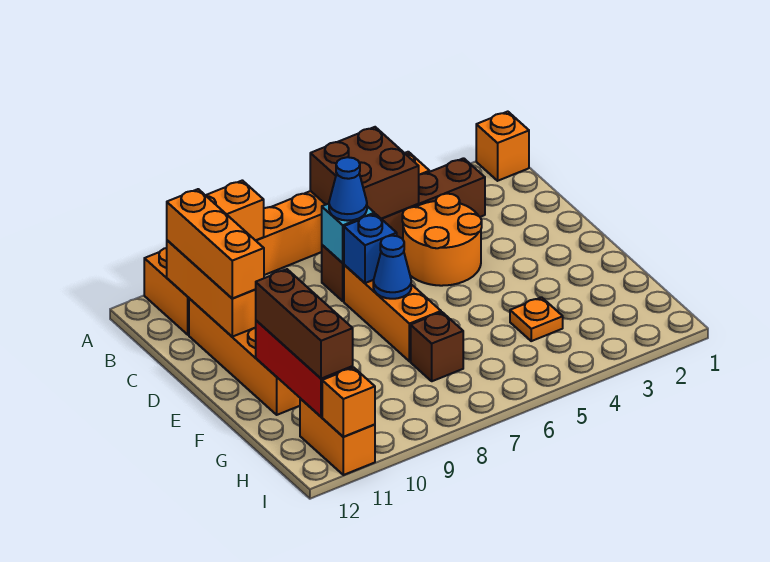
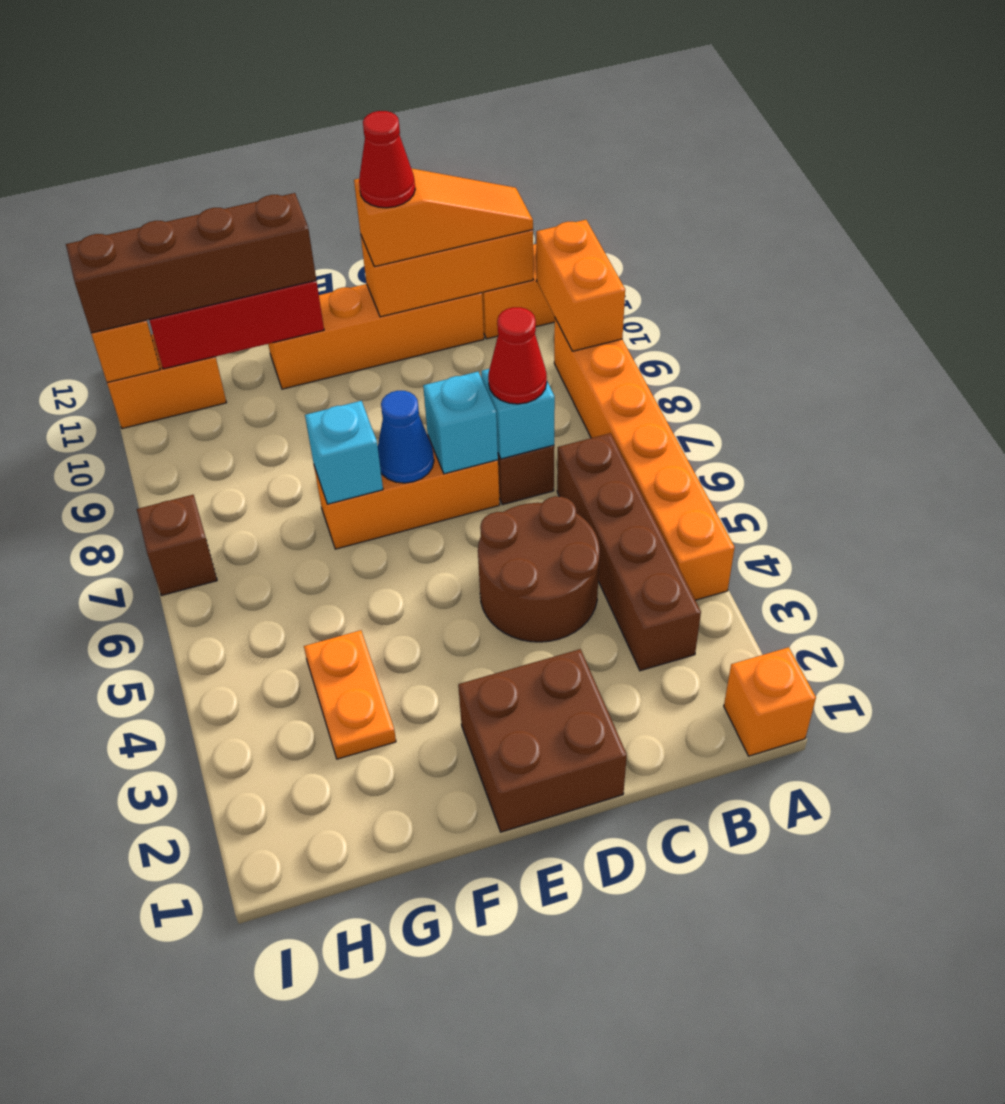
brown brick A5:B6 level 2 -> brown brick D1:E2 level 1
orange brick B11:D11 level 3 -> orange slope B11:D11 level 3 top D
orange round brick C4:D5 level 1 -> brown round brick C4:D5 level 1
blue cone C7 level 3 -> red cone C7 level 3
blue brick D7 level 2 -> cyan brick D7 level 2
none -> red cone D11 level 4
none -> cyan brick F7 level 2
brown brick F11:H11 level 3 -> brown brick F11:I11 level 3
orange plate G4 level 1 -> orange plate G3:G4 level 1
brown brick G7 level 1 -> brown brick I7 level 1

